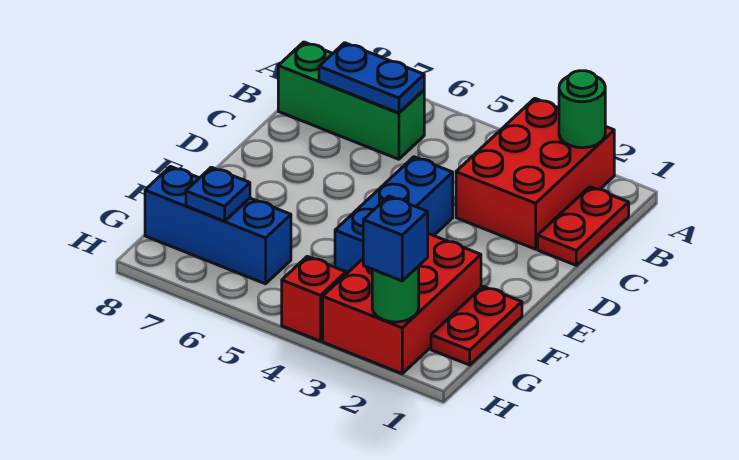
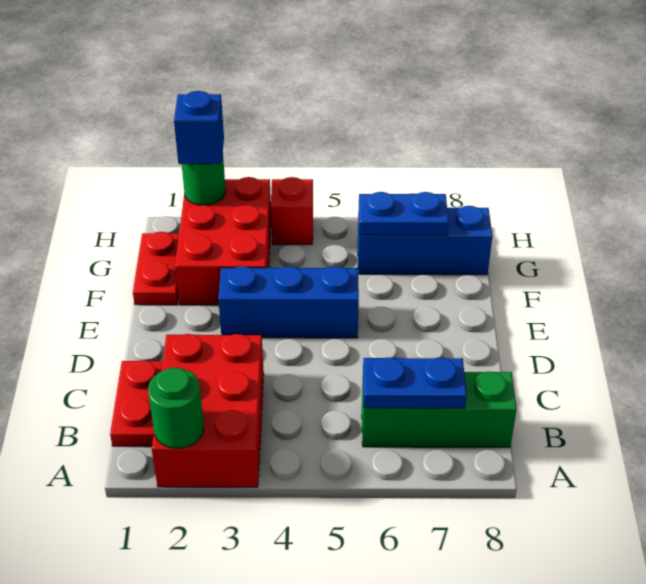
blue brick D4:F4 level 1 -> blue brick E3:E5 level 1
blue plate G7 level 2 -> blue plate G6:G7 level 2

